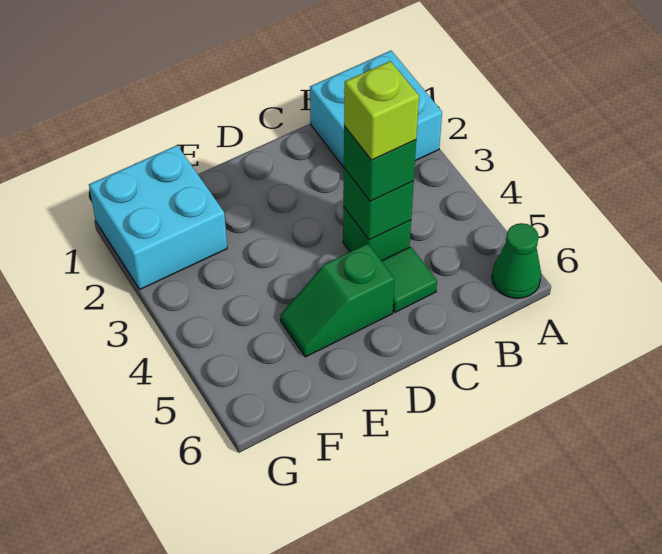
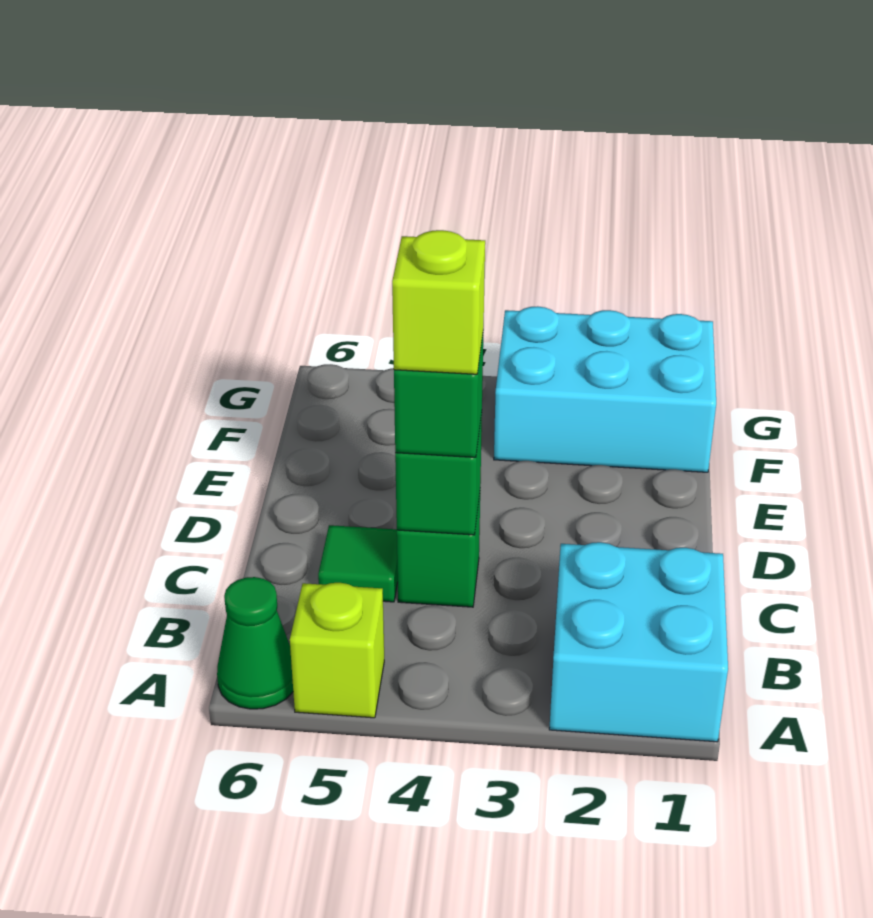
none -> lime brick A5 level 1
green slope D5:E5 level 1 top D -> none
cyan brick F1:G2 level 1 -> cyan brick F1:G3 level 1

